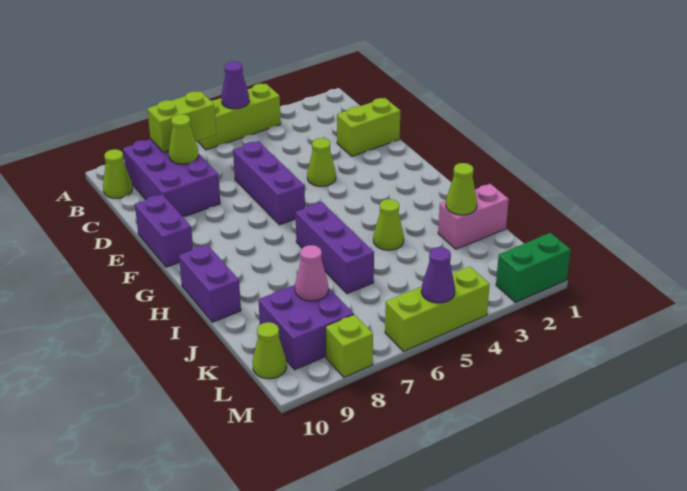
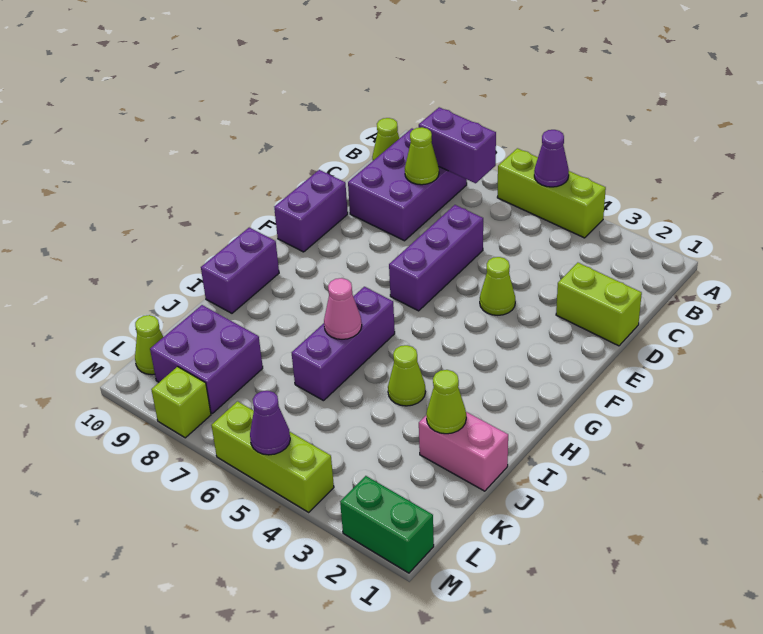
lime brick B7:B8 level 2 -> purple brick B7:B8 level 2
pink cone K8 level 2 -> pink cone I6 level 2

